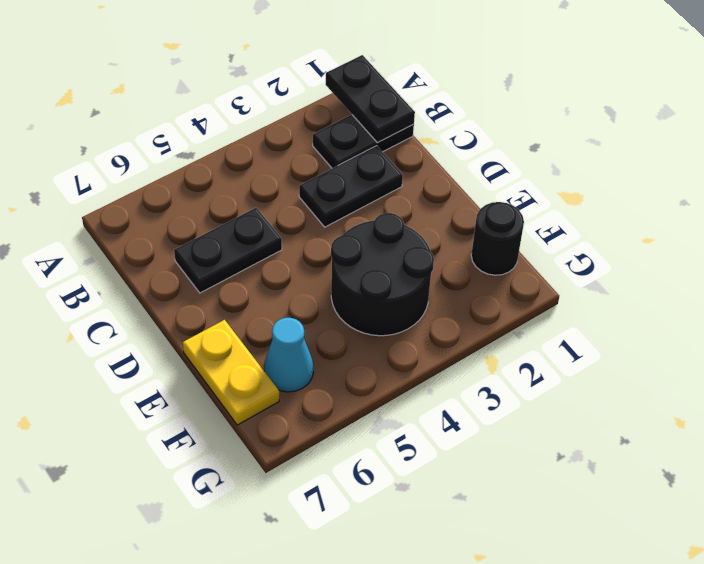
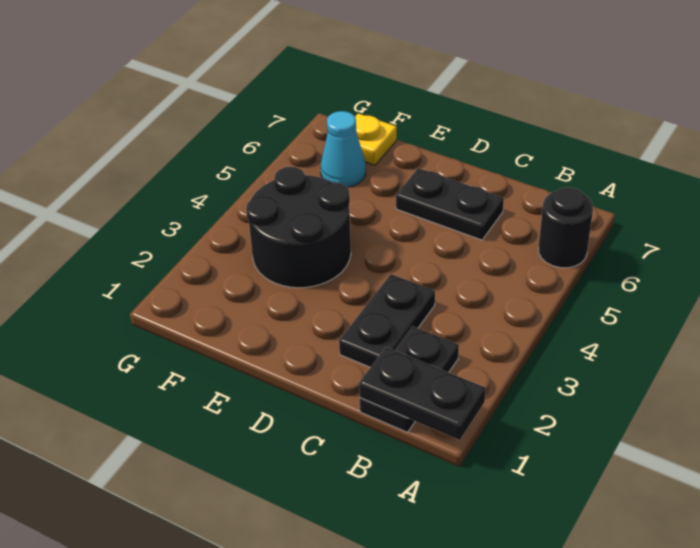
black plate C5:C6 level 1 -> black plate C6:D6 level 1
yellow plate E7:F7 level 1 -> yellow plate F7 level 1
black round brick F1 level 1 -> black round brick A6 level 1

